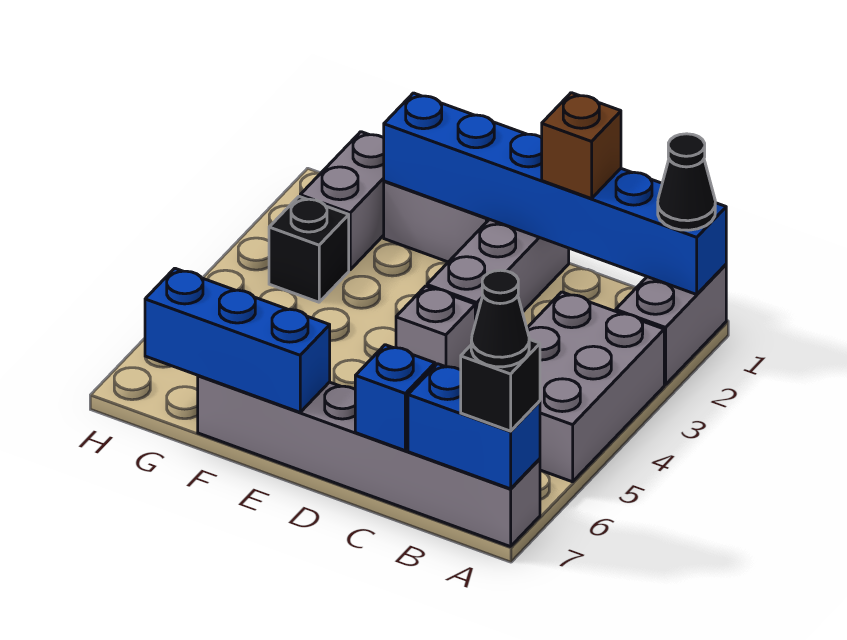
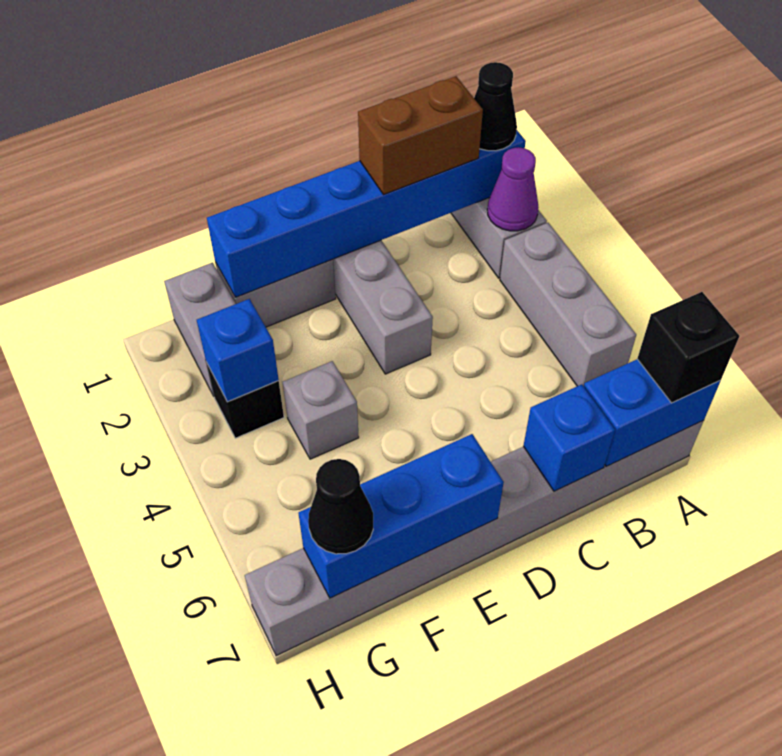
none -> purple cone A2 level 2
grey brick A3:B5 level 1 -> grey brick A3:A5 level 1
grey brick A7:F7 level 1 -> grey brick A7:H7 level 1
black cone A7 level 4 -> black cone G7 level 3
brown brick C1 level 3 -> brown brick B1:C1 level 3
grey brick D4 level 1 -> grey brick F4 level 1
none -> blue brick G3 level 2

